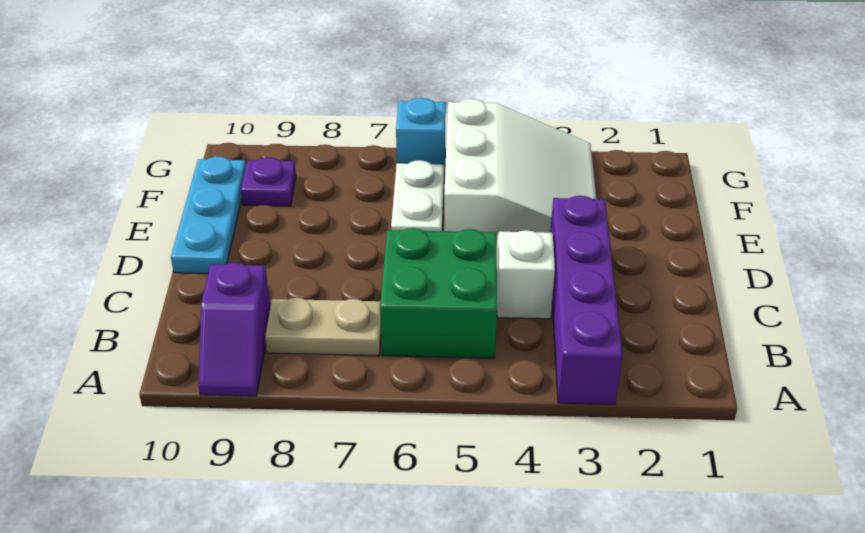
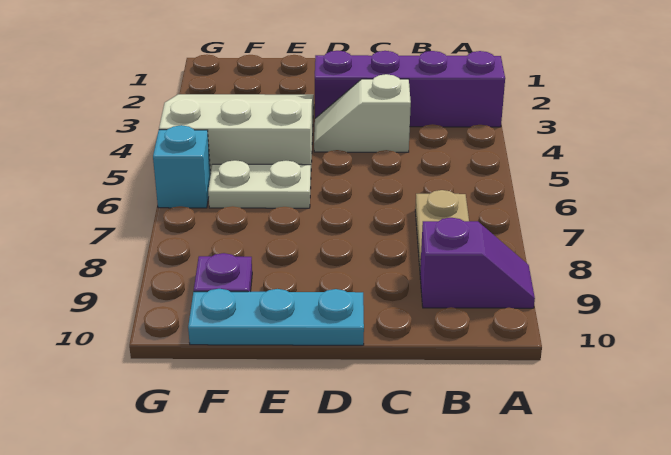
green brick B5:C6 level 1 -> none

